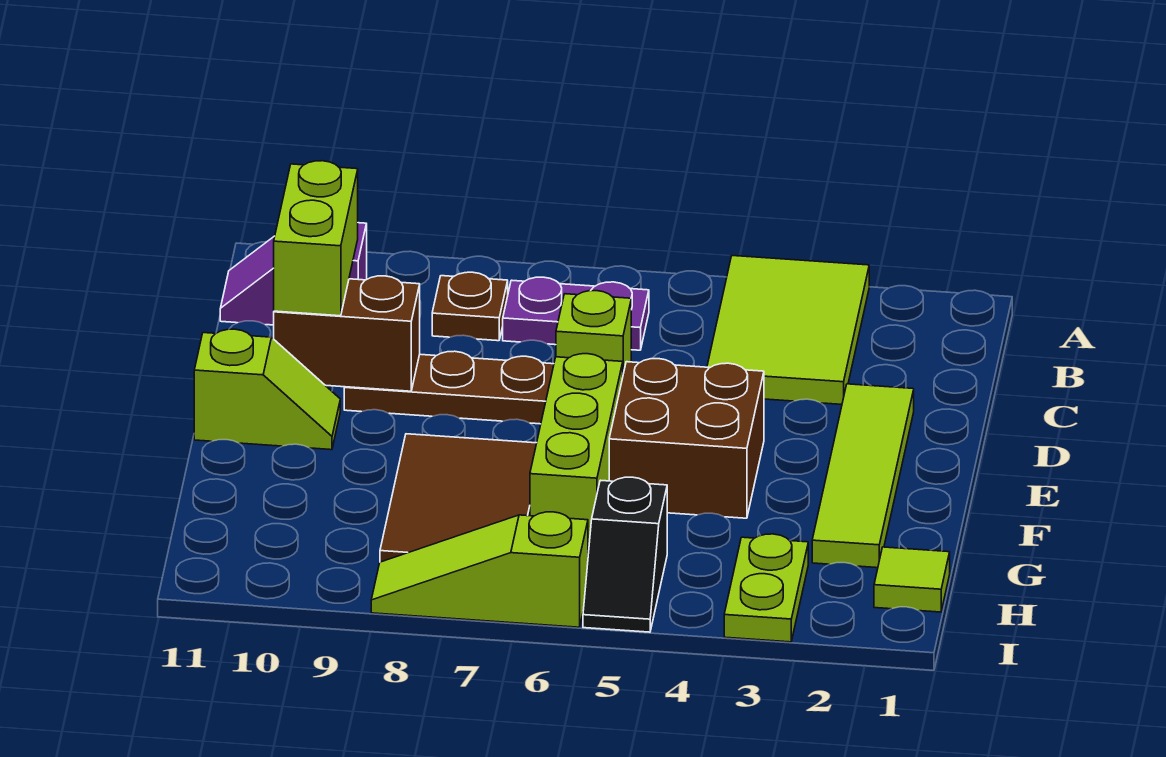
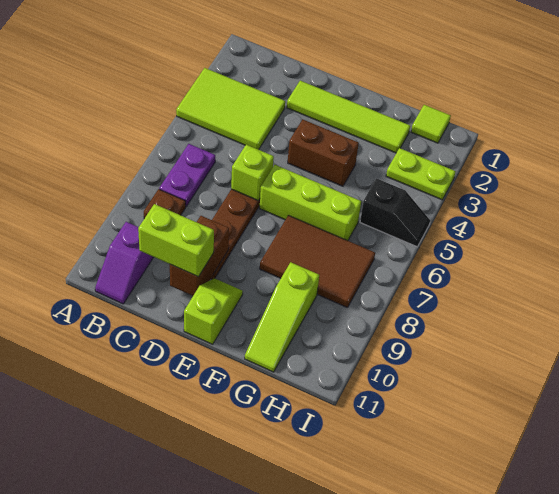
brown brick E4:F5 level 1 -> brown brick E4:F4 level 1
lime slope I6:I8 level 1 top 6 -> lime slope G9:G11 level 1 top 9

